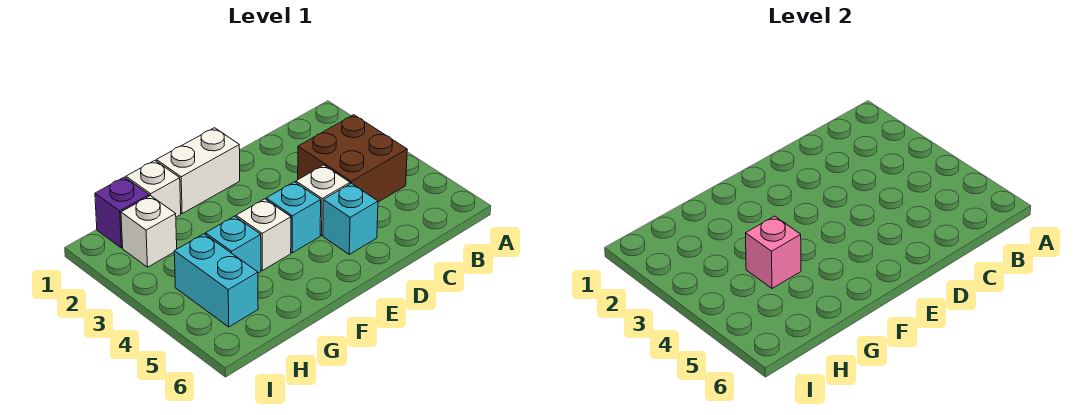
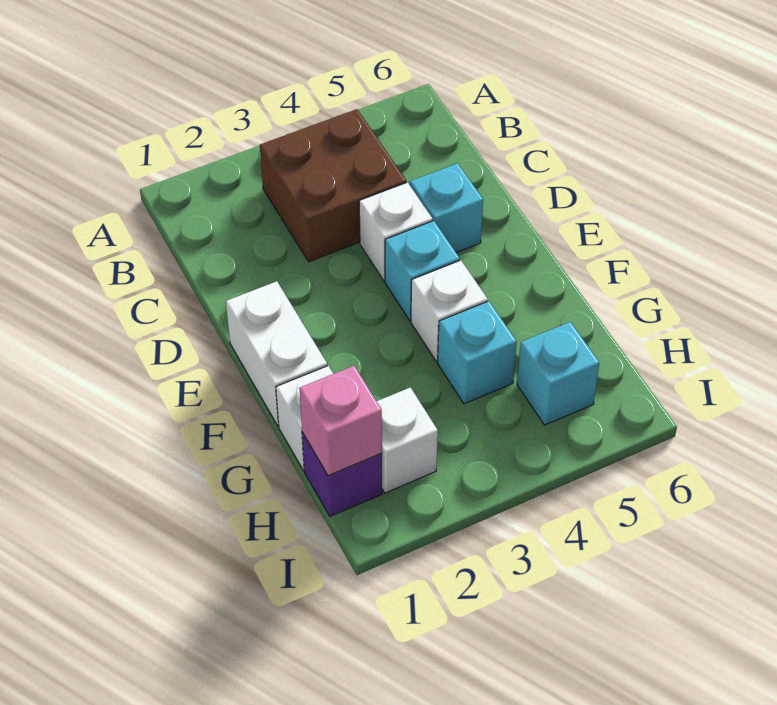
pink brick G4 level 2 -> pink brick H1 level 2
cyan brick H4:H5 level 1 -> cyan brick H5 level 1

